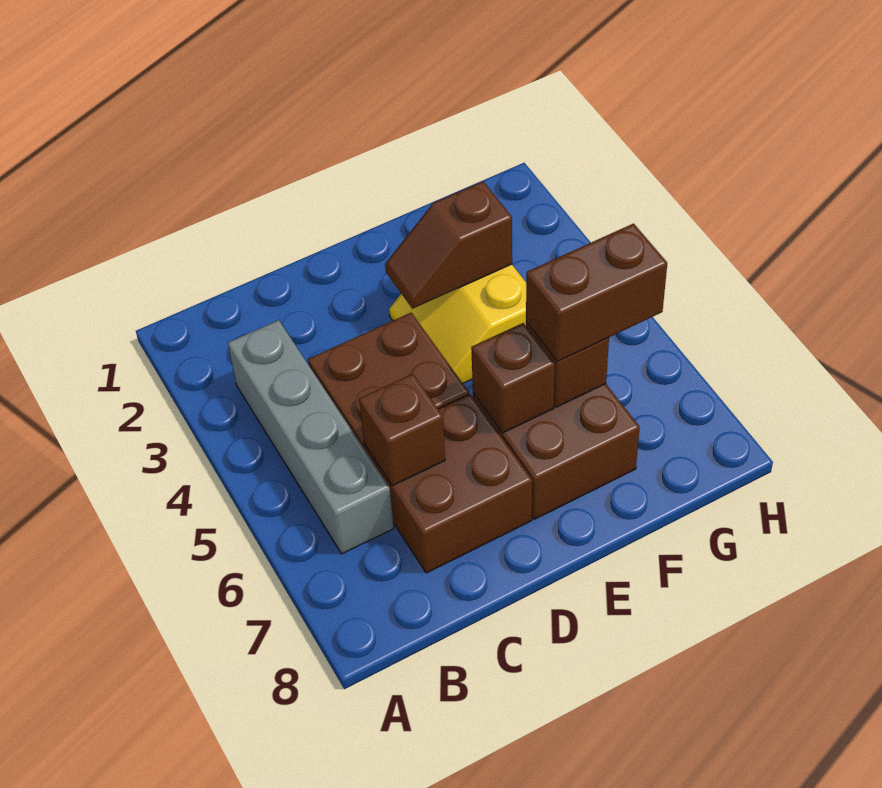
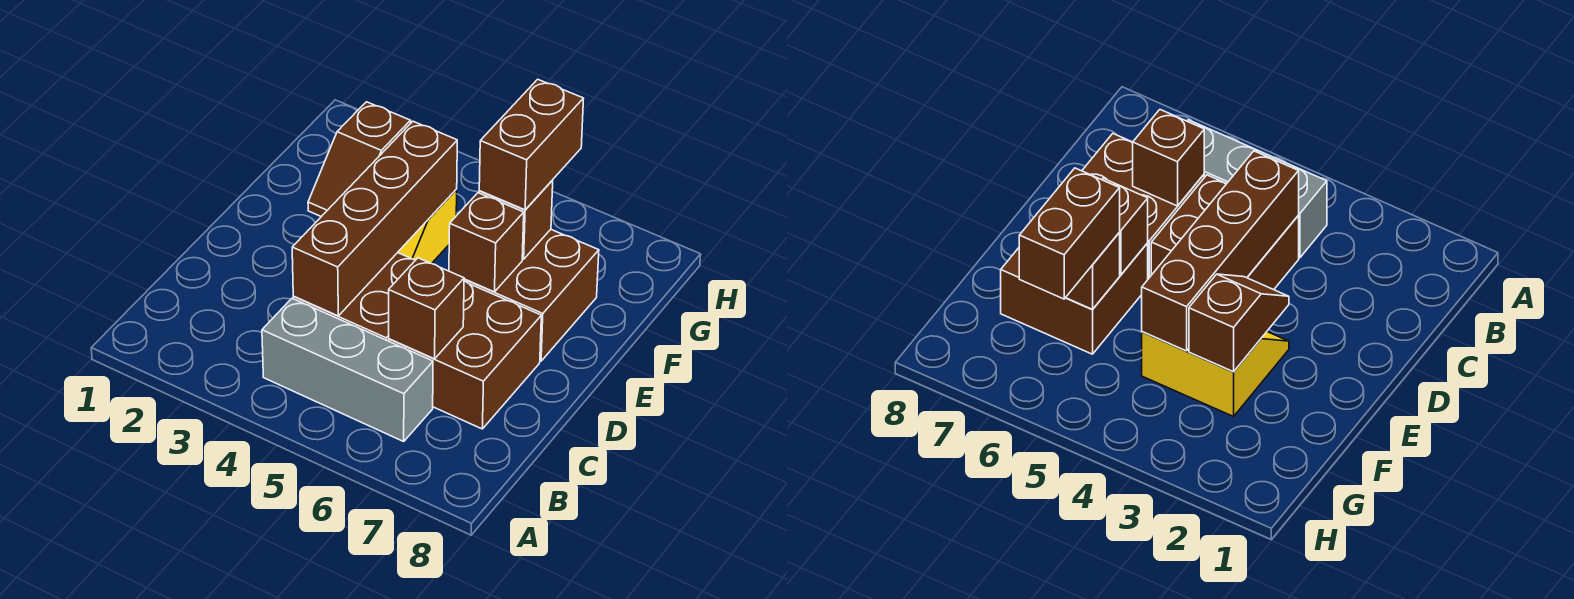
grey brick B3:B6 level 1 -> grey brick B4:B6 level 1
none -> brown brick C4:F4 level 2

